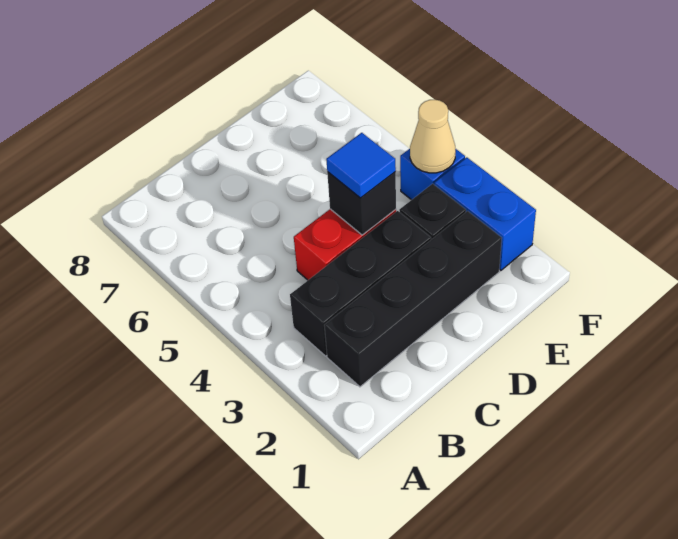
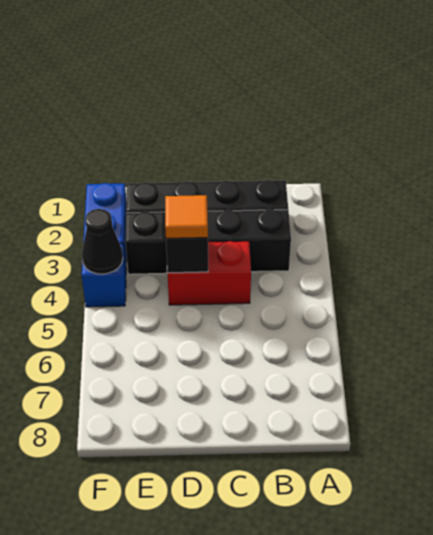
blue tile D4 level 3 -> orange tile D4 level 3
tan cone F4 level 2 -> black cone F4 level 2

